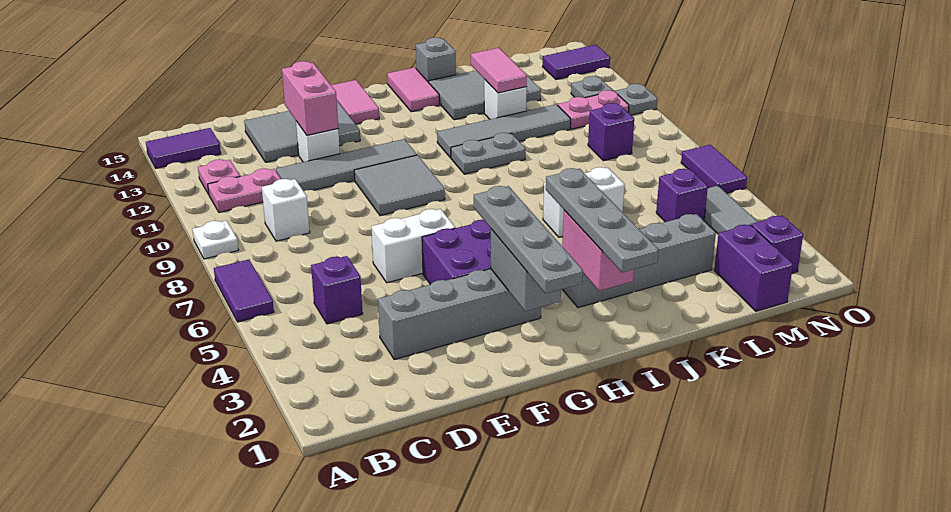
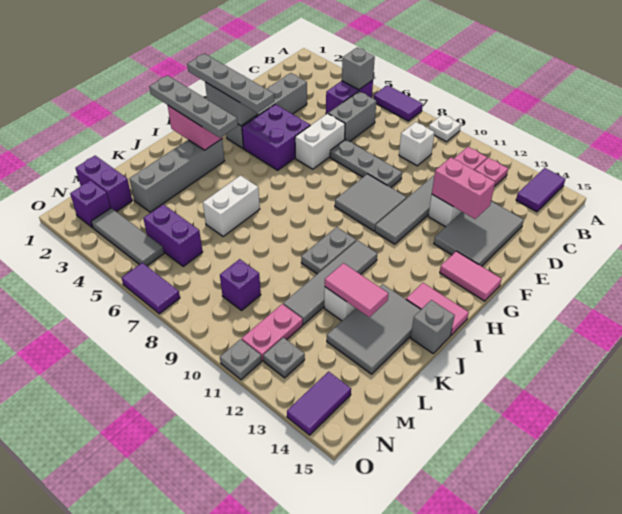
none -> grey brick B5 level 2
purple brick C5 level 1 -> purple brick B5:C5 level 1
none -> grey brick C6:D6 level 1
none -> grey plate E7:E9 level 1
purple brick M5 level 1 -> purple brick M5:M6 level 1

